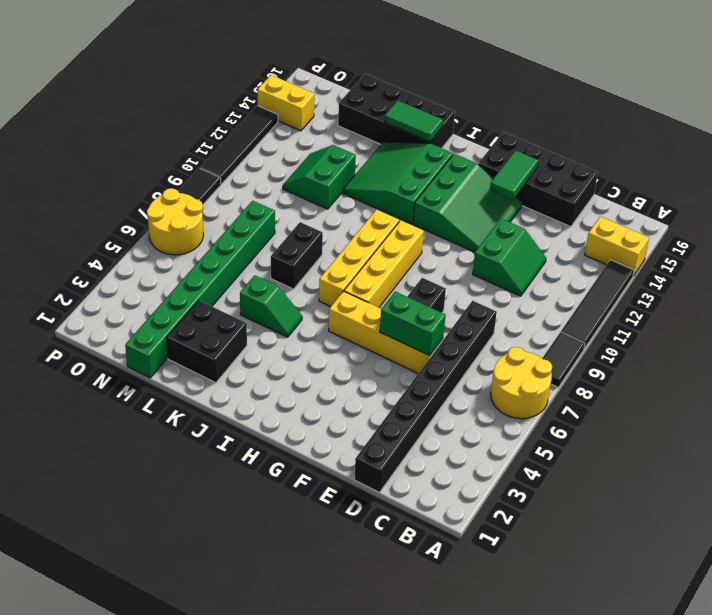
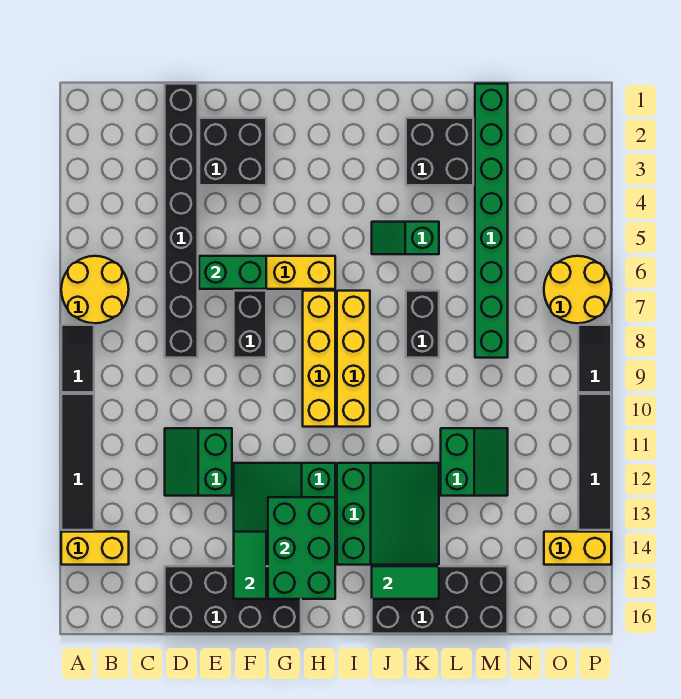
none -> black brick E2:F3 level 1
none -> green brick G13:H15 level 2

